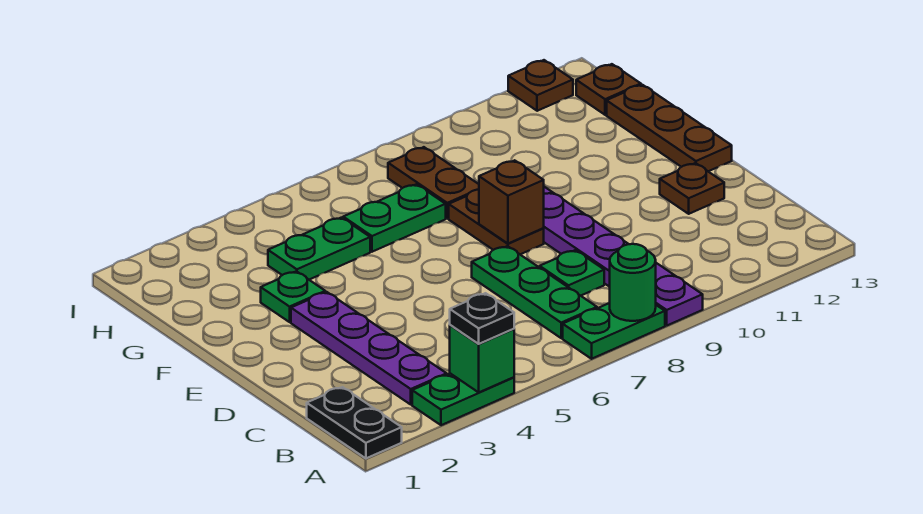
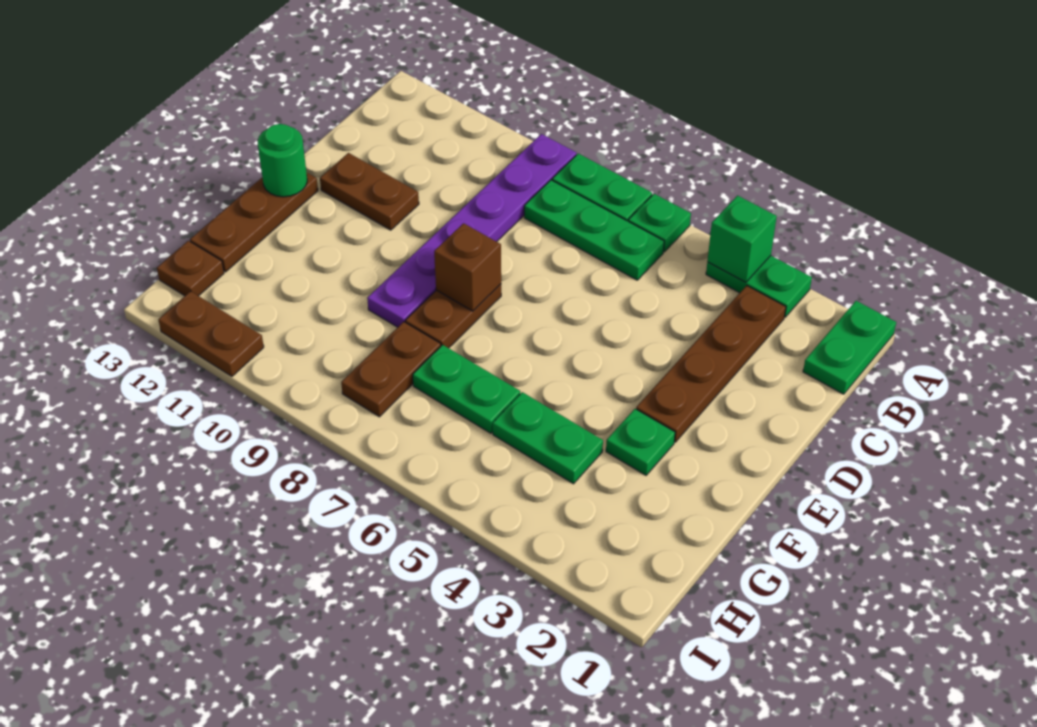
black plate A1:B1 level 1 -> green plate A1:B1 level 1
black plate A4 level 3 -> none
green round brick A8 level 2 -> green round brick E13 level 2
purple plate B3:E3 level 1 -> brown plate B3:E3 level 1
green plate B7:D7 level 1 -> green plate B6:B8 level 1
green plate C8 level 1 -> green plate A6 level 1
brown plate D12 level 1 -> brown plate D11:D12 level 1
brown plate I12 level 1 -> brown plate I11:I12 level 1

